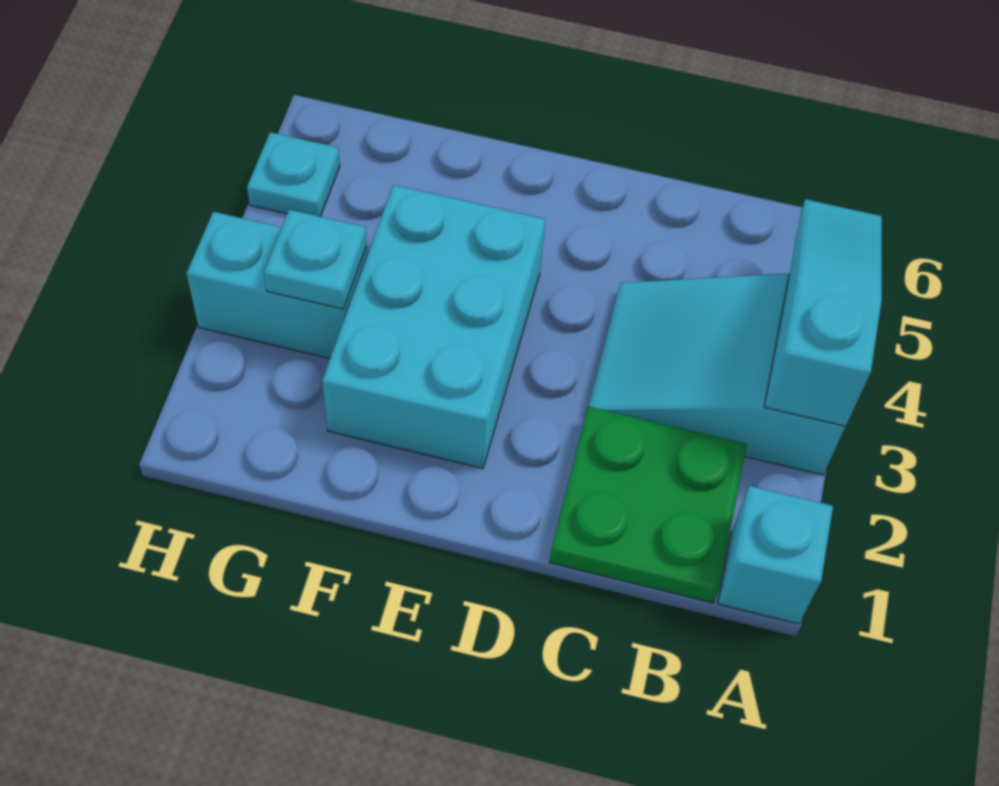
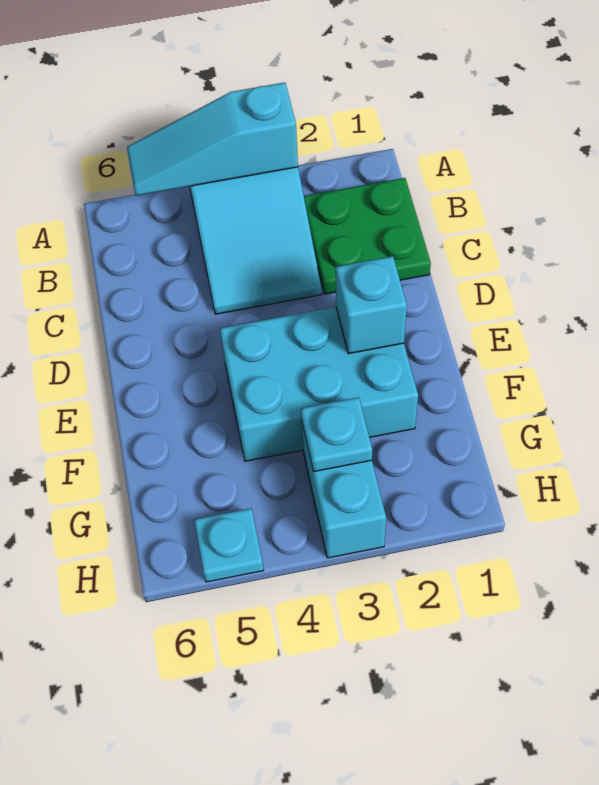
cyan brick A1 level 1 -> cyan brick E2 level 2

